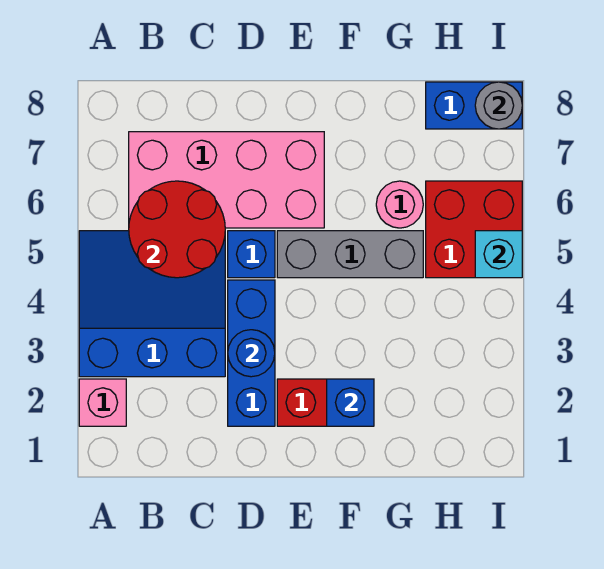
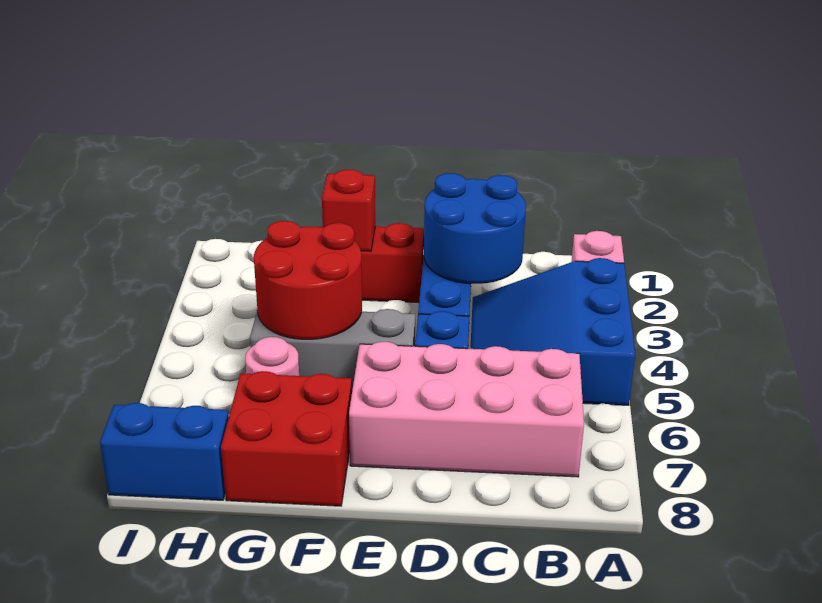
blue slope A3:C5 level 1 top 3 -> blue slope A3:C5 level 1 top A
red round brick B5:C6 level 2 -> red round brick F4:G5 level 2
blue round brick D3 level 2 -> blue round brick C2:D3 level 2
blue brick F2 level 2 -> red brick F2 level 2
red brick H5:I6 level 1 -> red brick F7:G8 level 1
cyan brick I5 level 2 -> none
grey round brick I8 level 2 -> none

